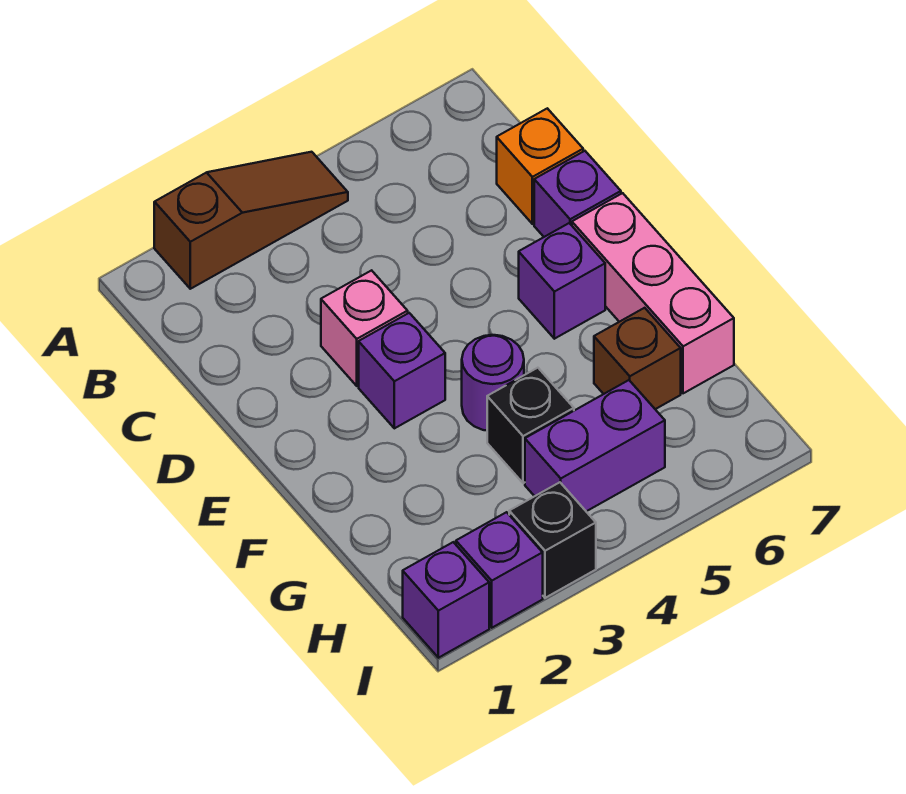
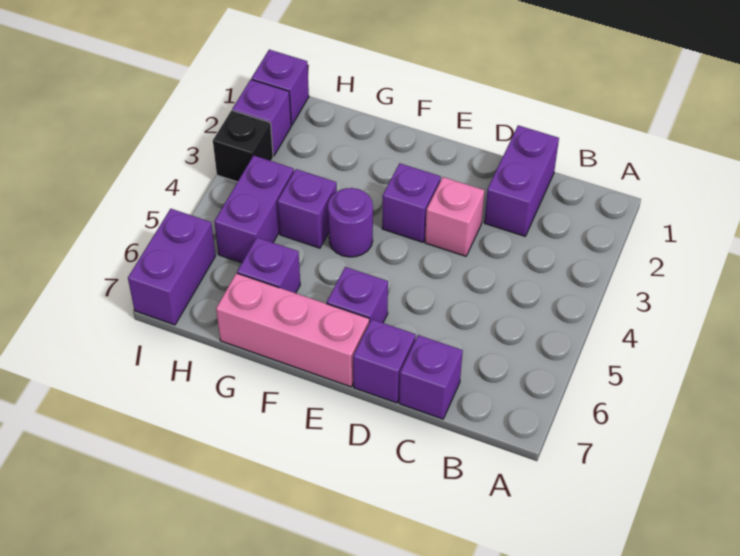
brown slope A2:A4 level 1 top 2 -> none
none -> purple brick C1:C2 level 1
orange brick C7 level 1 -> purple brick C7 level 1
black brick G4 level 1 -> purple brick G4 level 1
brown brick G6 level 1 -> purple brick G6 level 1
none -> purple brick I6:I7 level 1

